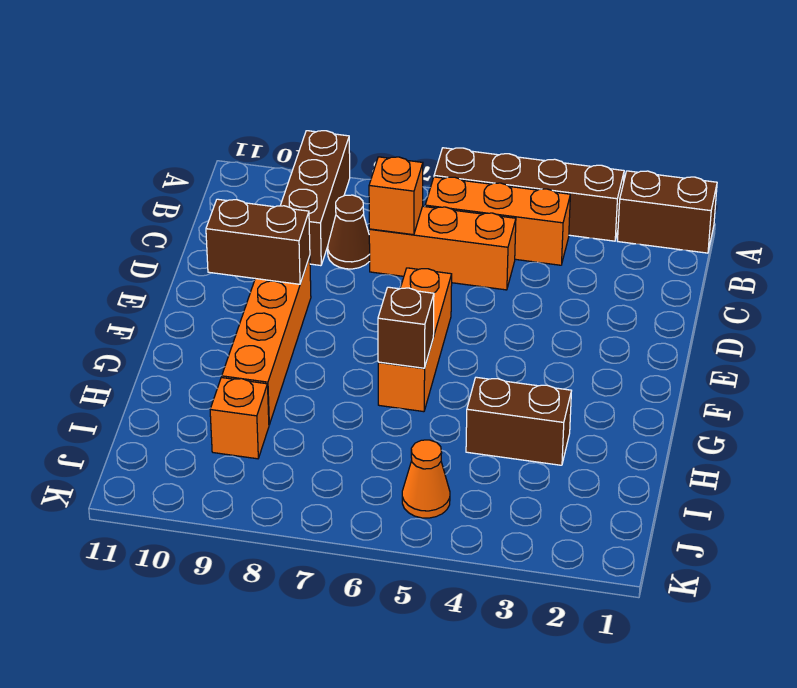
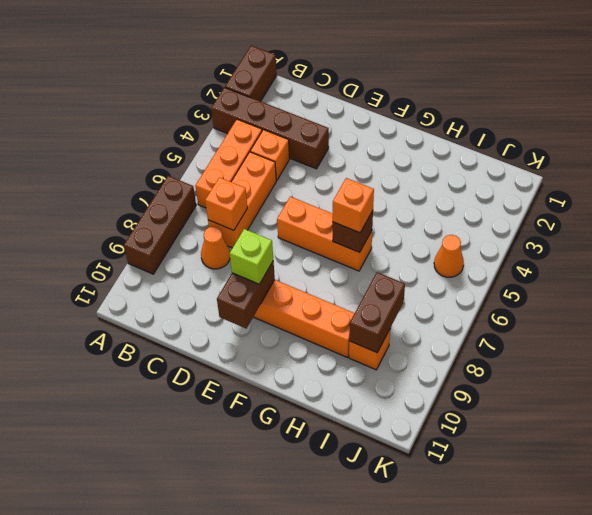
brown brick A3:A6 level 1 -> brown brick A3:D3 level 1
brown brick A9:C9 level 1 -> brown brick A7:A9 level 1
none -> orange brick C4 level 1
brown cone C8 level 1 -> orange cone C8 level 1
none -> lime brick E9 level 3
none -> orange brick G6 level 3
brown brick H3:H4 level 1 -> brown brick I8:I9 level 2

